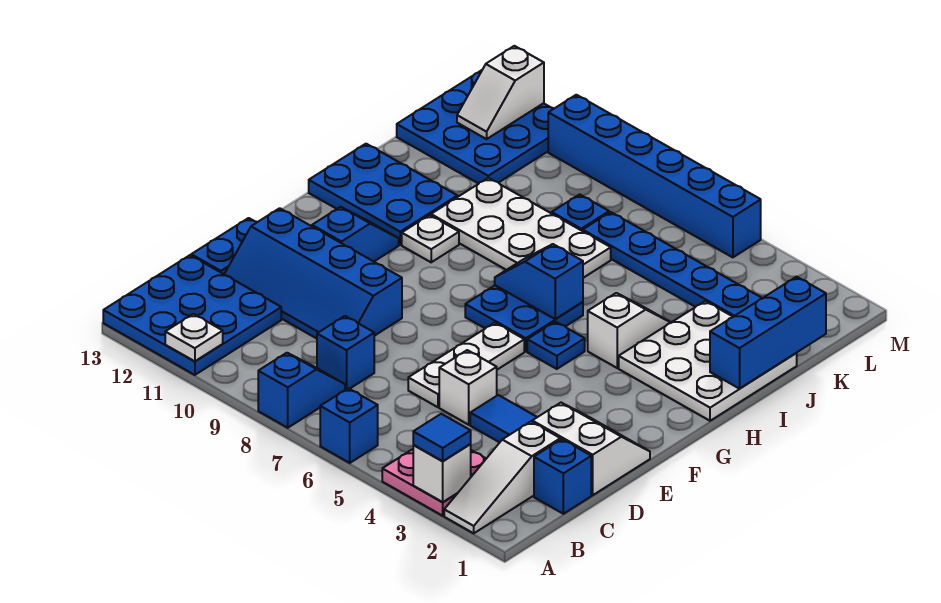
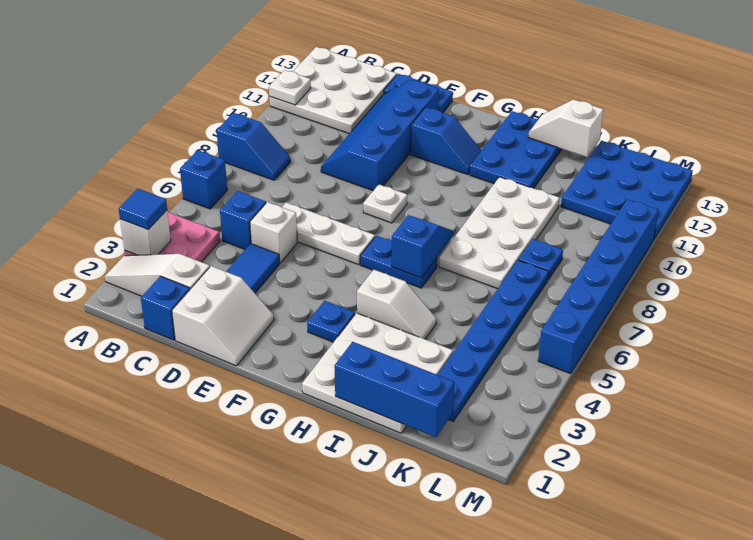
blue plate A11:C13 level 1 -> white plate A11:C13 level 1
blue brick C8 level 1 -> blue brick C5 level 1
blue plate G5 level 1 -> blue plate G3 level 1
blue plate G6:H7 level 1 -> blue plate G6:H6 level 1
white plate H10 level 1 -> white plate F8 level 1
white slope L12:M12 level 2 top M -> white slope I13:J13 level 2 top J

